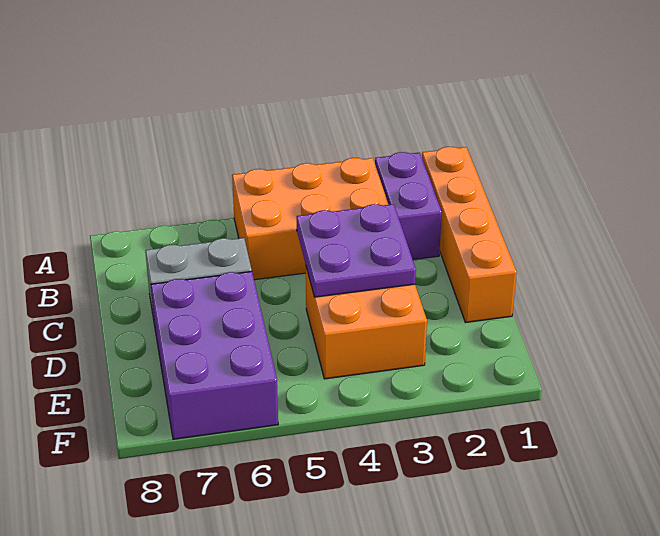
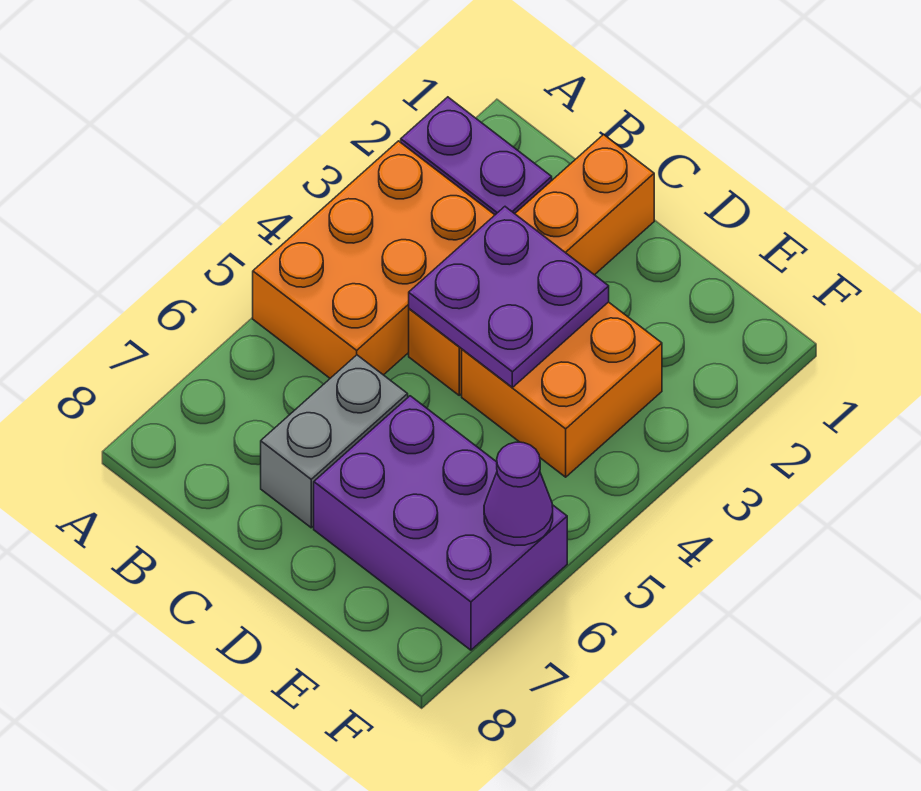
orange brick A1:D1 level 1 -> orange brick C1:C4 level 1
none -> purple cone F6 level 2

